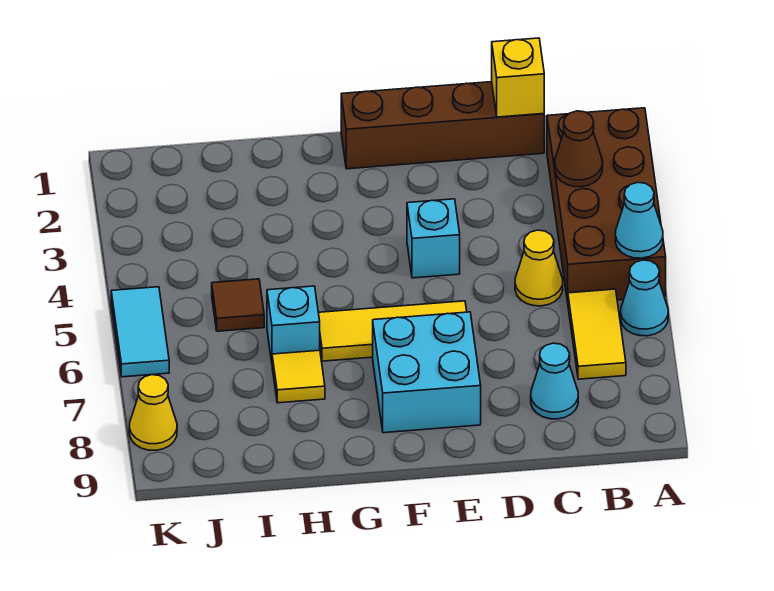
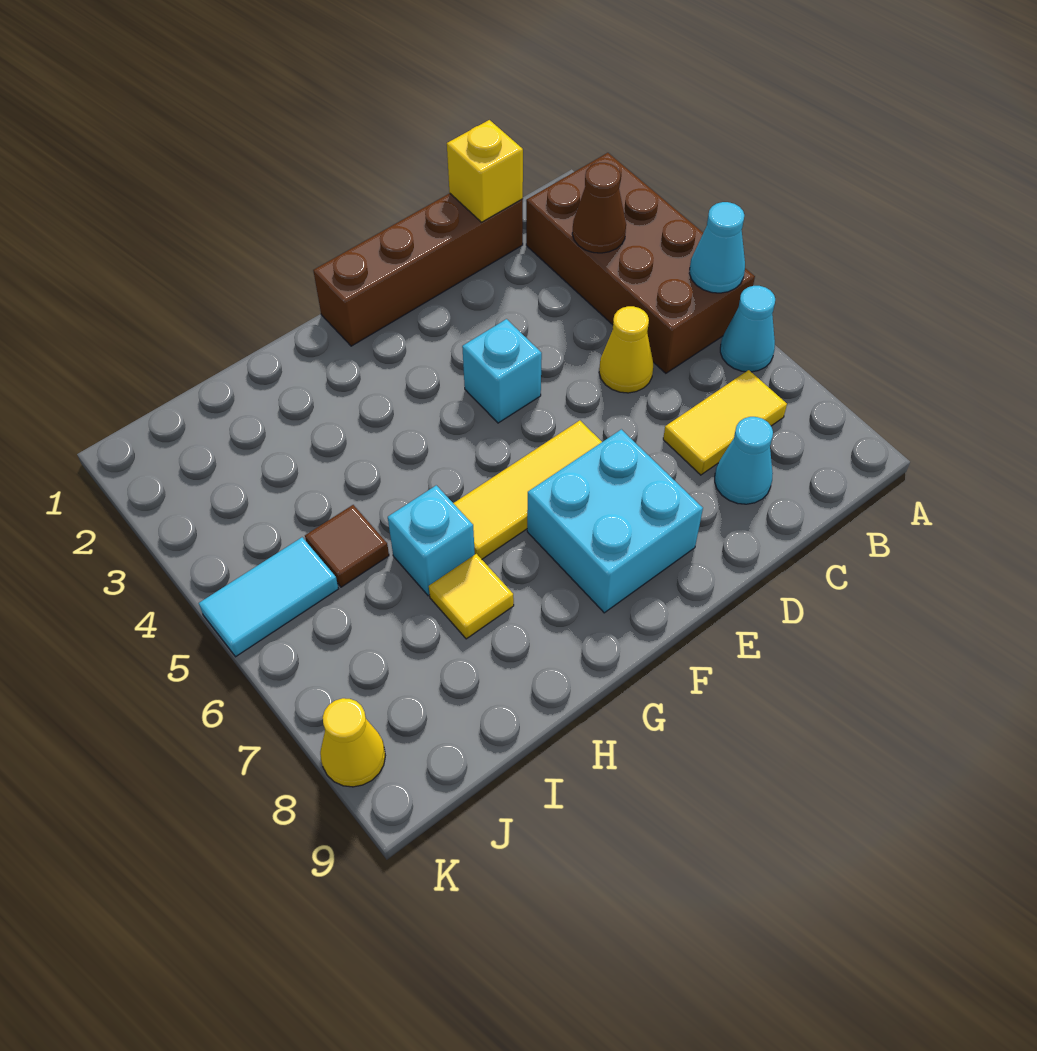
yellow tile B6:B7 level 1 -> yellow tile B7:C7 level 1
cyan tile K5:K6 level 1 -> cyan tile J5:K5 level 1

